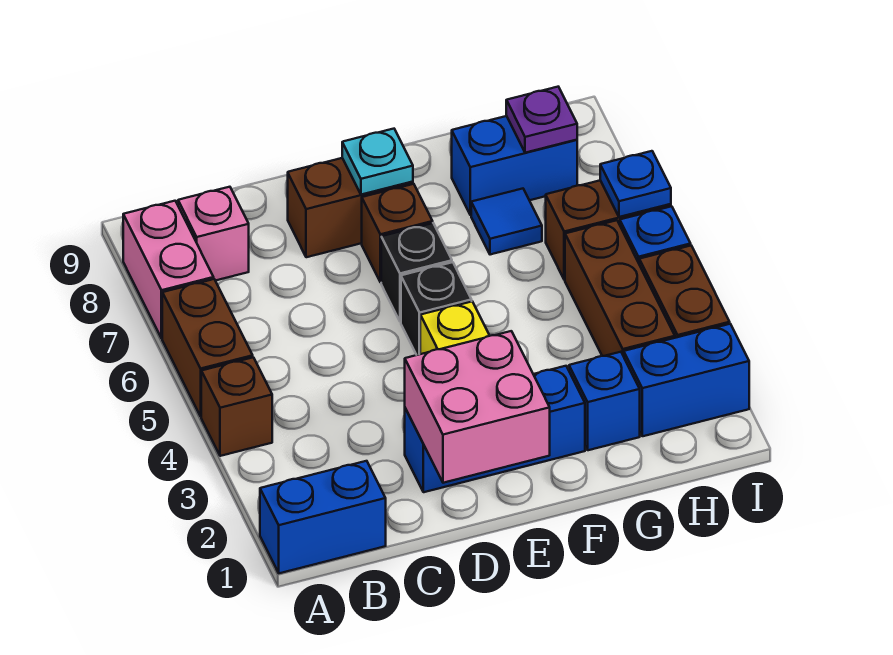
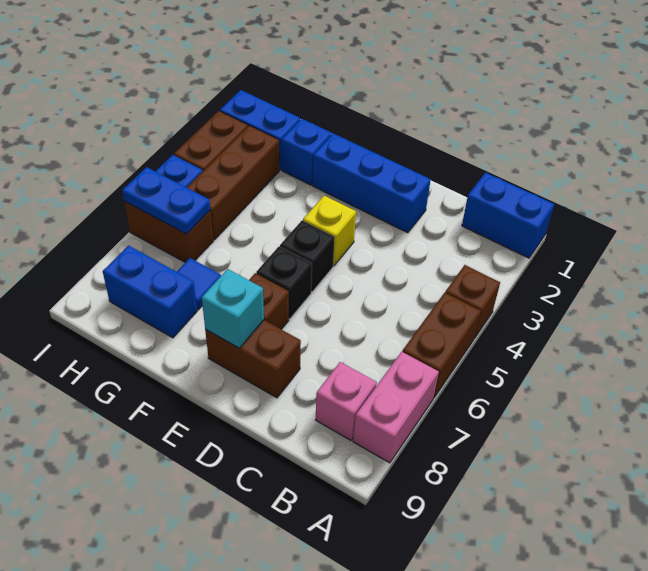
pink brick D1:E2 level 2 -> none
cyan plate E8 level 2 -> cyan brick E8 level 2
purple plate H8 level 2 -> none
blue plate I6 level 2 -> blue plate H6:I6 level 2

